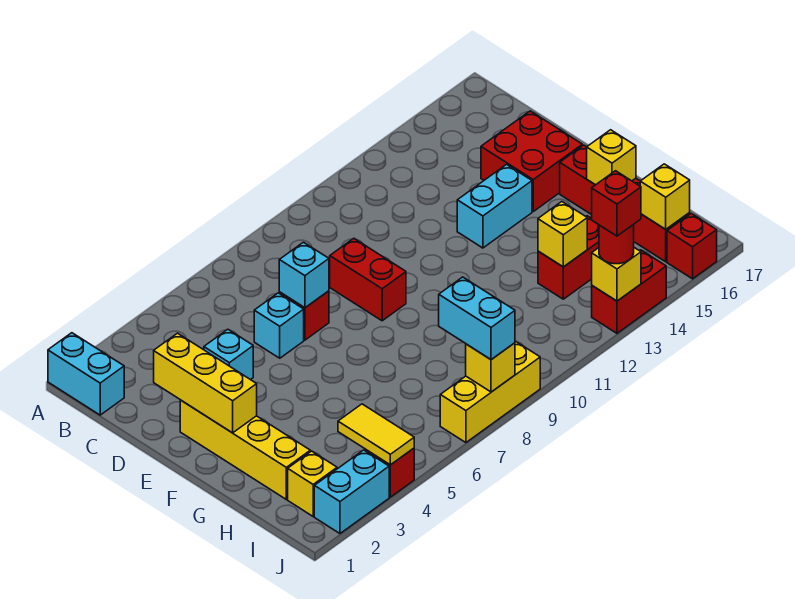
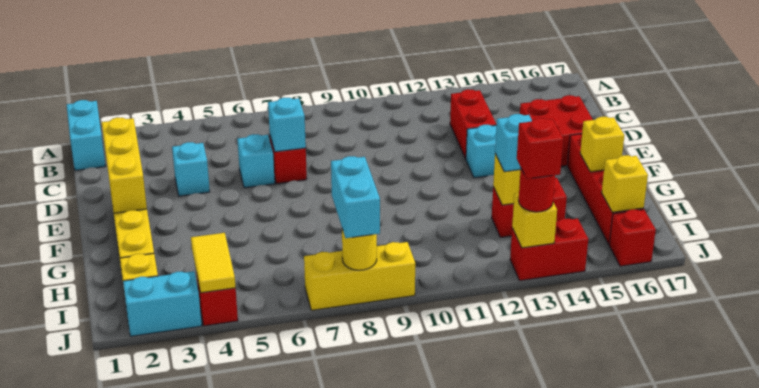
red brick D9:E9 level 1 -> red brick C13:D13 level 1
none -> cyan brick H13 level 3
yellow brick J8 level 2 -> yellow round brick J8 level 2

